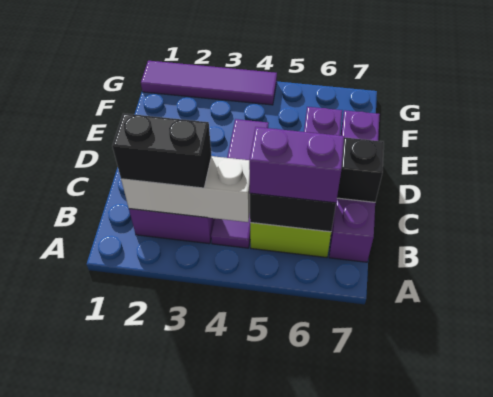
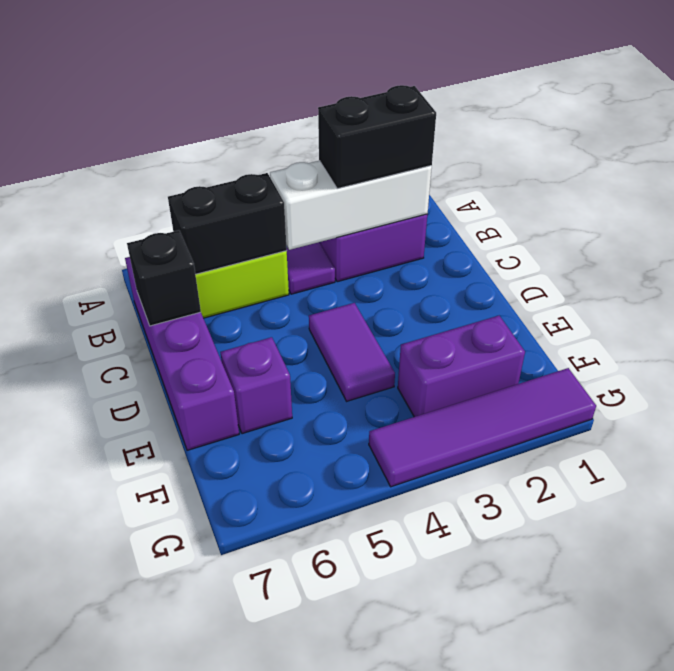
purple brick B5:B6 level 3 -> purple brick F2:F3 level 1

